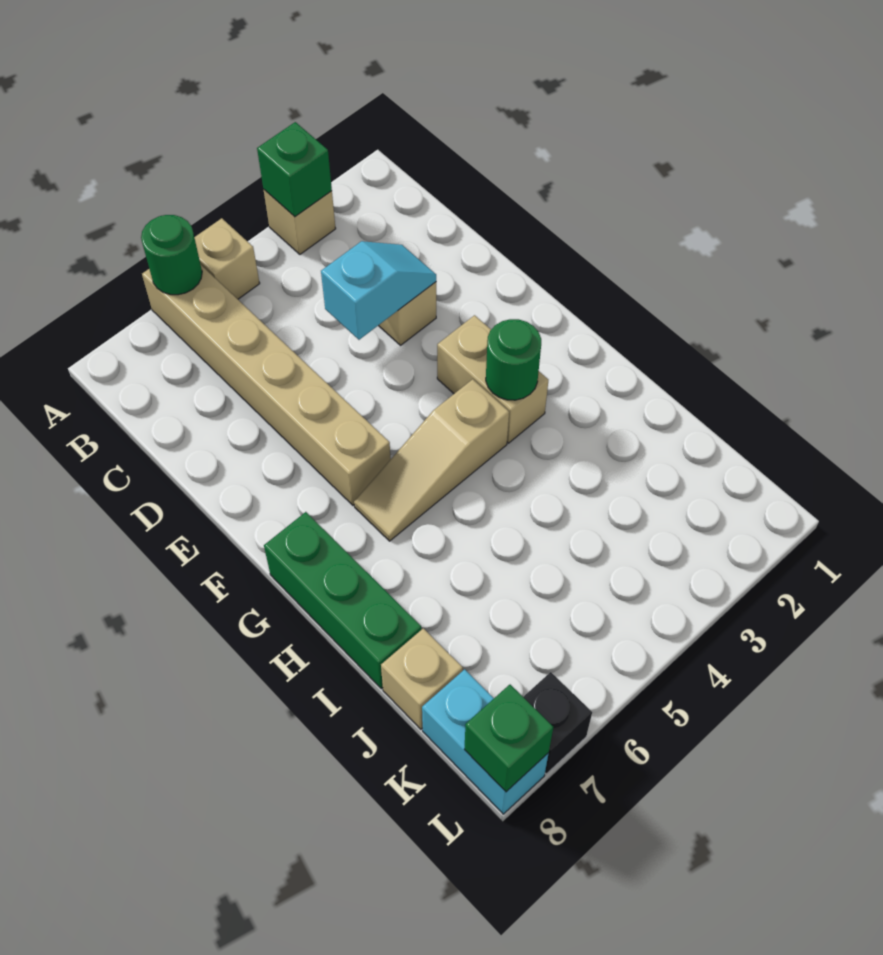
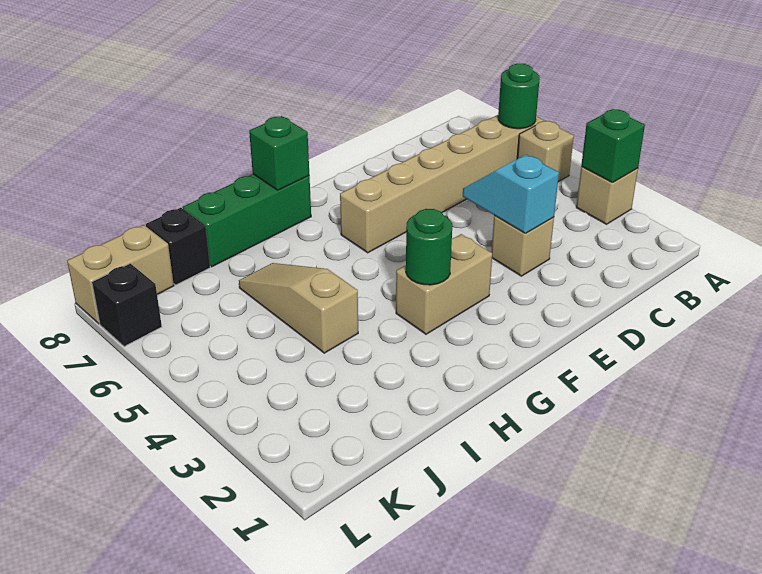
cyan slope D3:D4 level 2 top 4 -> cyan slope D3:D4 level 2 top 3
tan slope G4:G6 level 1 top 4 -> tan slope I4:I6 level 1 top 4
tan brick J8 level 1 -> black brick J8 level 1
cyan brick K8:L8 level 1 -> tan brick K8:L8 level 1
green brick L8 level 2 -> green brick G8 level 2

